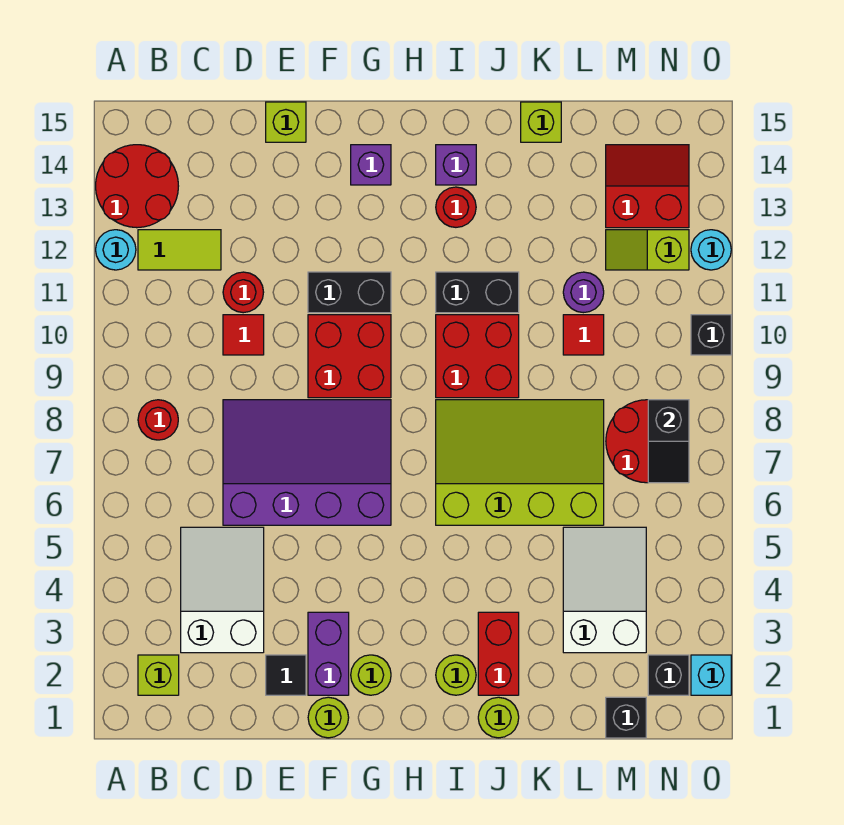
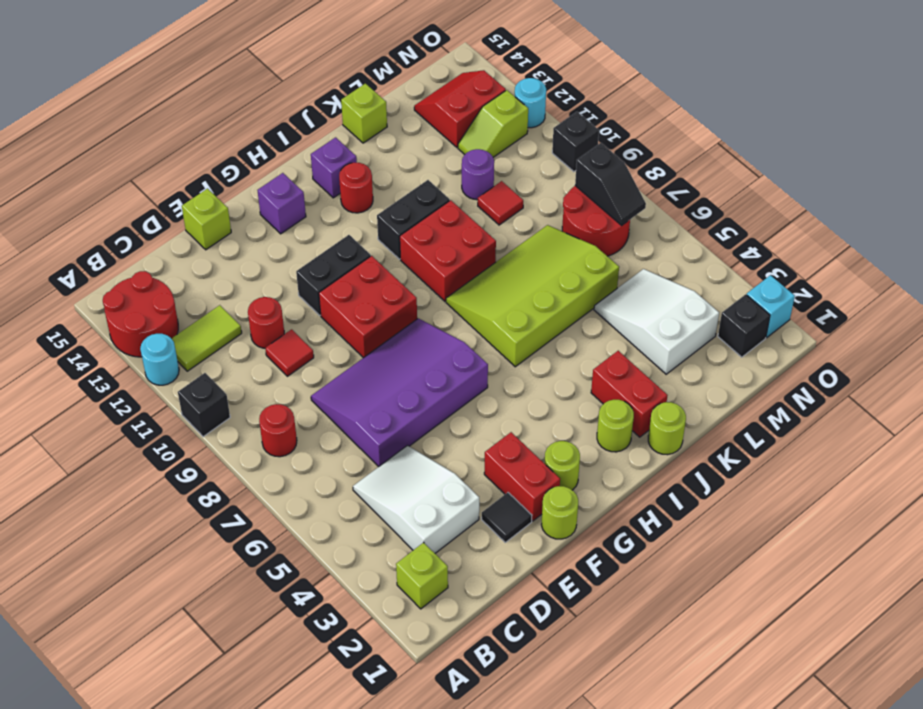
purple brick F2:F3 level 1 -> red brick F2:F3 level 1
black brick M1 level 1 -> black brick A10 level 1

